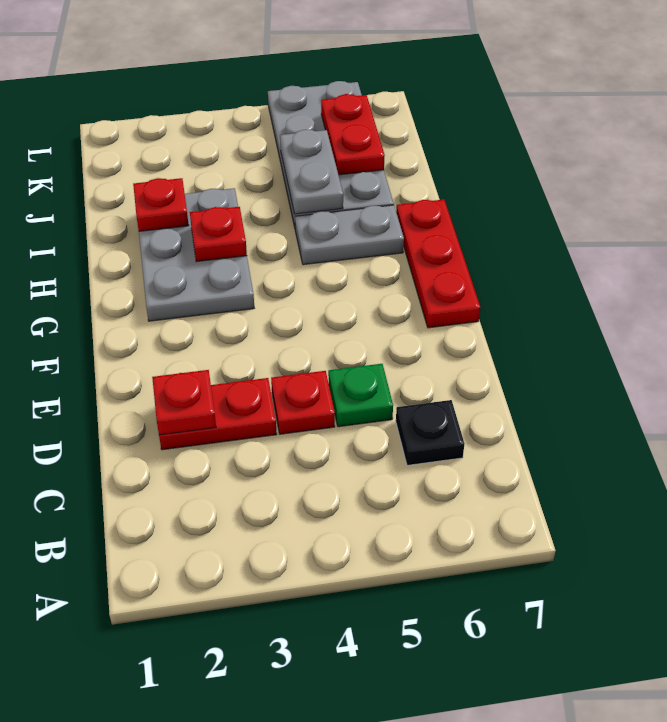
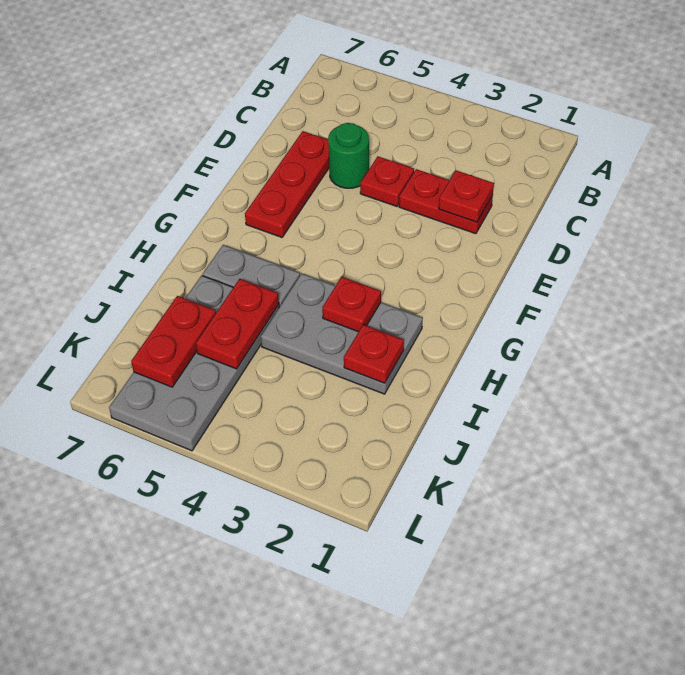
black plate C6 level 1 -> none
green plate D5 level 1 -> green round brick D5 level 1
red plate F7:H7 level 1 -> red plate D6:F6 level 1
grey plate G2:I3 level 1 -> grey plate H2:I4 level 1
grey plate I5:J5 level 2 -> red plate I5:J5 level 2

